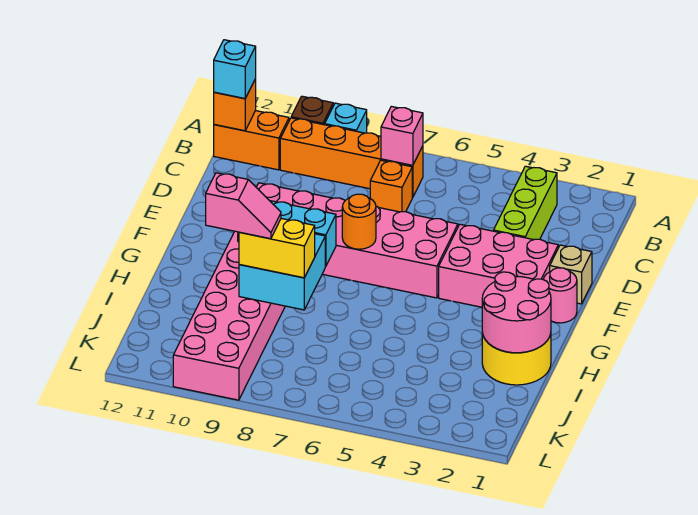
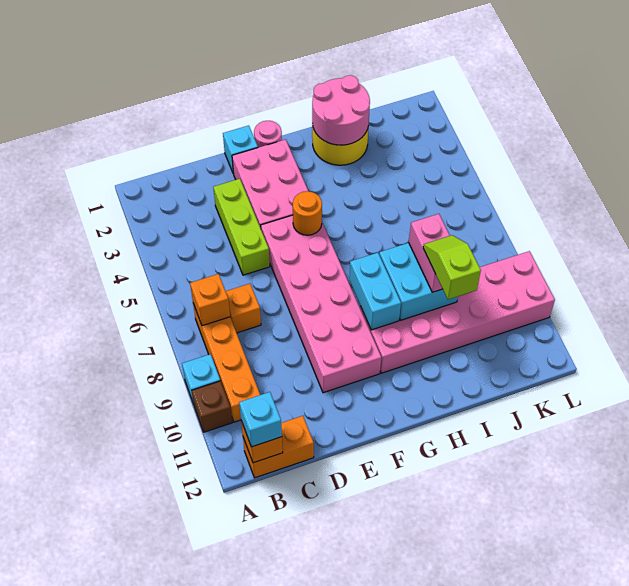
lime brick B3:D3 level 1 -> lime brick D3:D5 level 1
pink brick B7 level 2 -> orange brick B7 level 2
orange brick B11:B12 level 1 -> orange brick B12:C12 level 1
tan brick E1 level 1 -> cyan brick E1 level 1
orange round brick F7 level 2 -> orange round brick F5 level 2
yellow brick I8:I9 level 3 -> pink brick I8:I9 level 3
pink slope I9:I10 level 4 top 10 -> lime slope I9:I10 level 4 top 10

